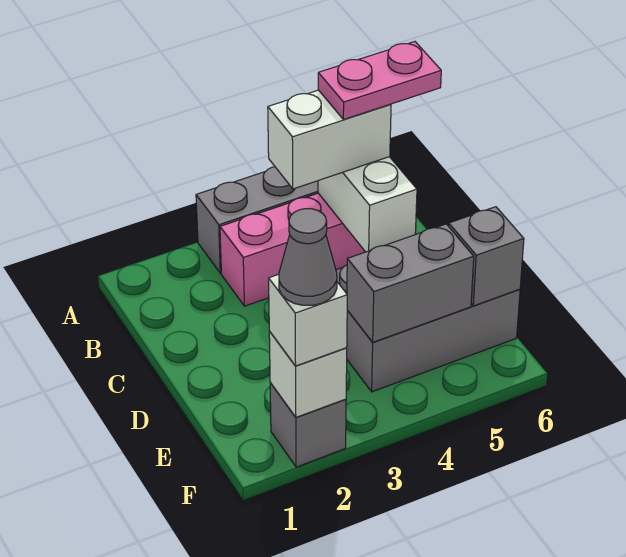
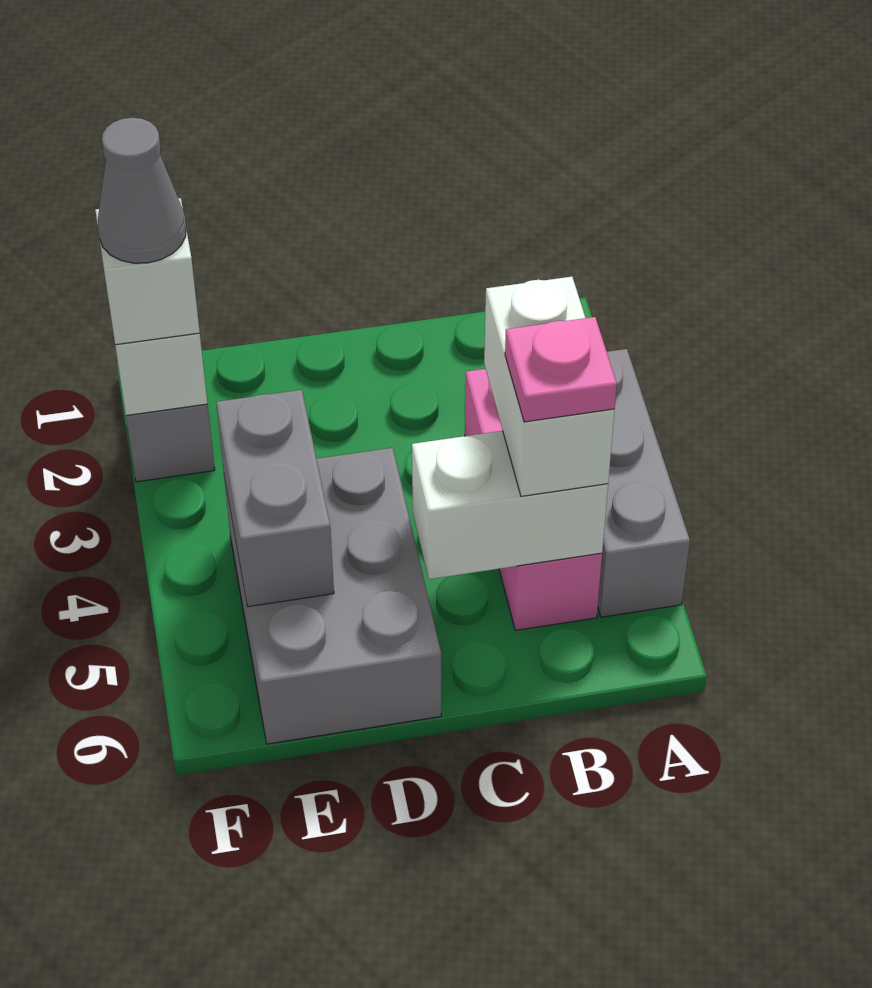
pink plate B5:B6 level 4 -> pink plate B5 level 4
grey brick E6 level 2 -> none

